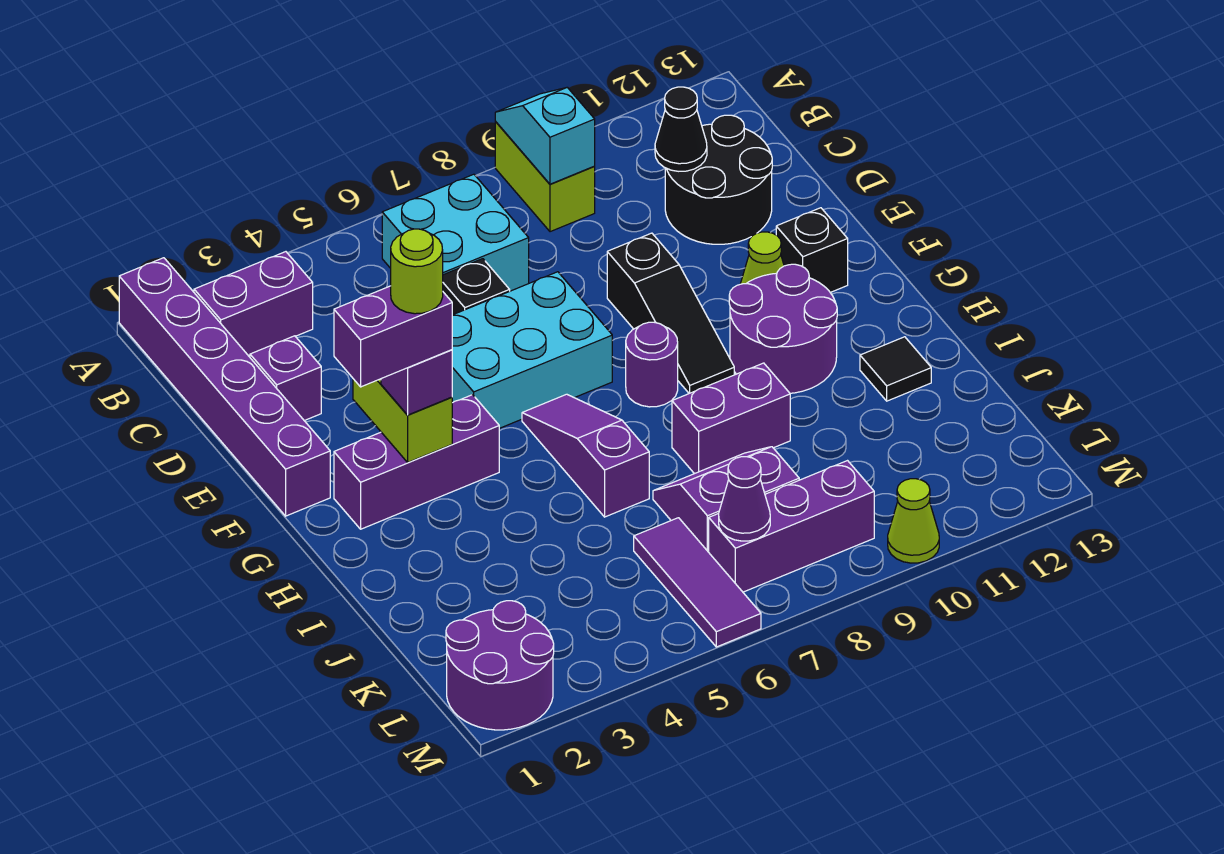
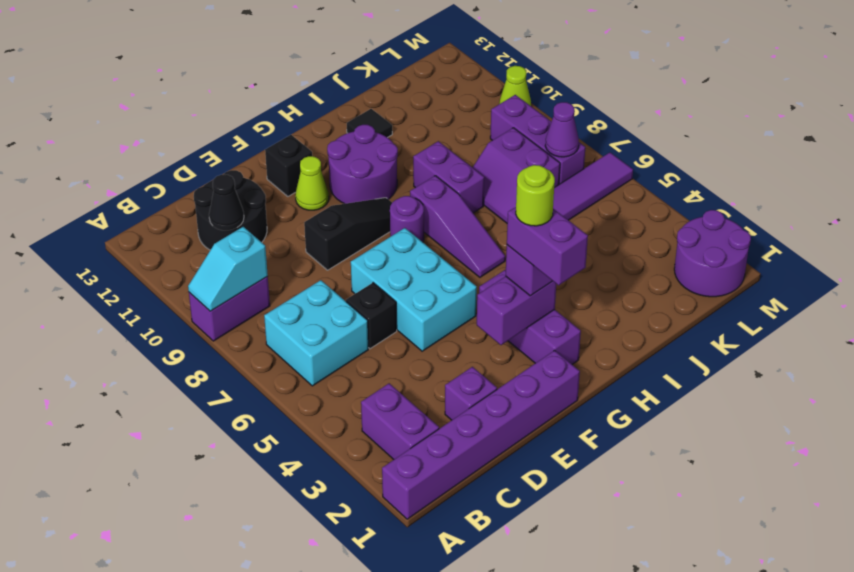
lime brick A9:B9 level 1 -> purple brick A9:B9 level 1
lime brick F3:G3 level 2 -> purple brick F3:G3 level 2
purple slope G6:I6 level 1 top I -> purple slope H6:H8 level 1 top 8

